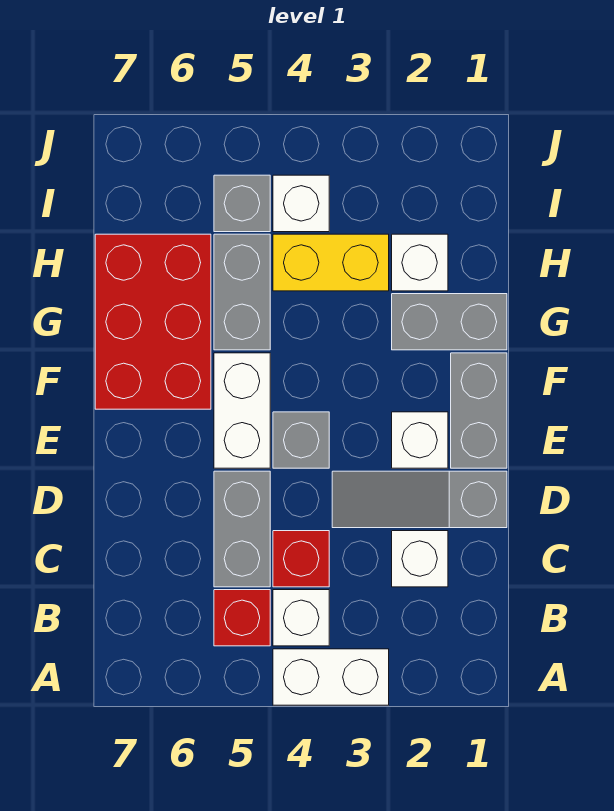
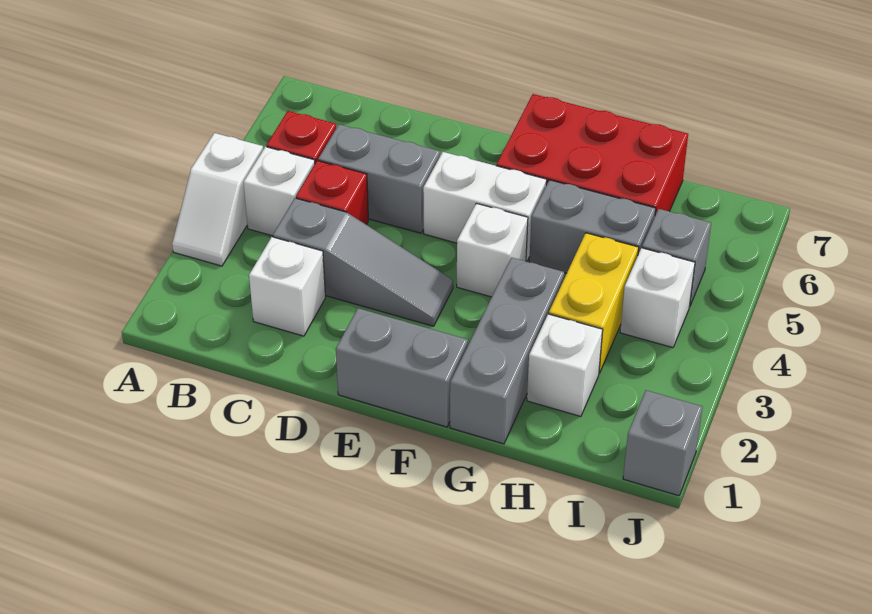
white brick A3:A4 level 1 -> white slope A3:A4 level 1 top 4
grey slope D1:D3 level 1 top 1 -> grey slope C3:E3 level 1 top C
white brick E2 level 1 -> white brick F4 level 1
grey brick E4 level 1 -> grey brick J1 level 1
grey brick G1:G2 level 1 -> grey brick G1:G3 level 1

